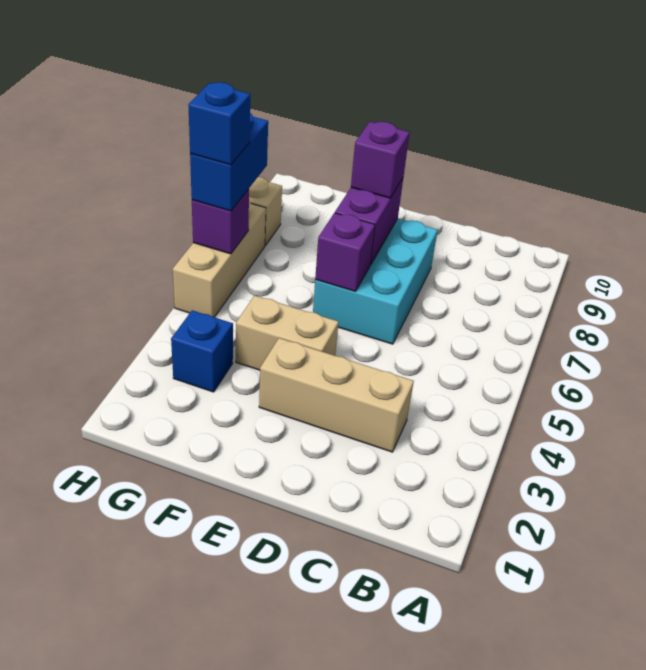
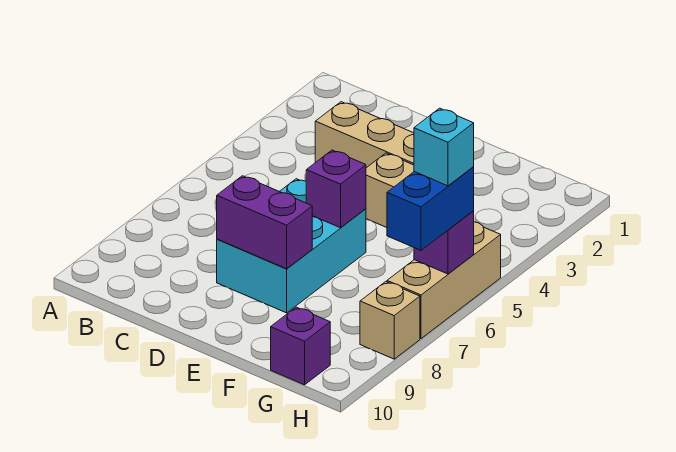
purple brick E7:E8 level 2 -> purple brick D8:E8 level 2
purple brick E8 level 3 -> purple brick G10 level 1
blue brick G3 level 1 -> none
blue brick H6 level 4 -> cyan brick H6 level 4

